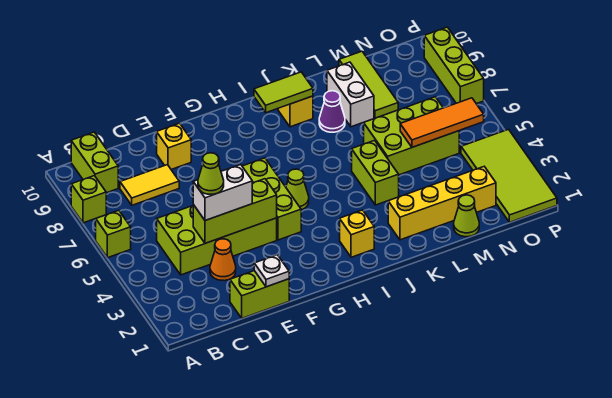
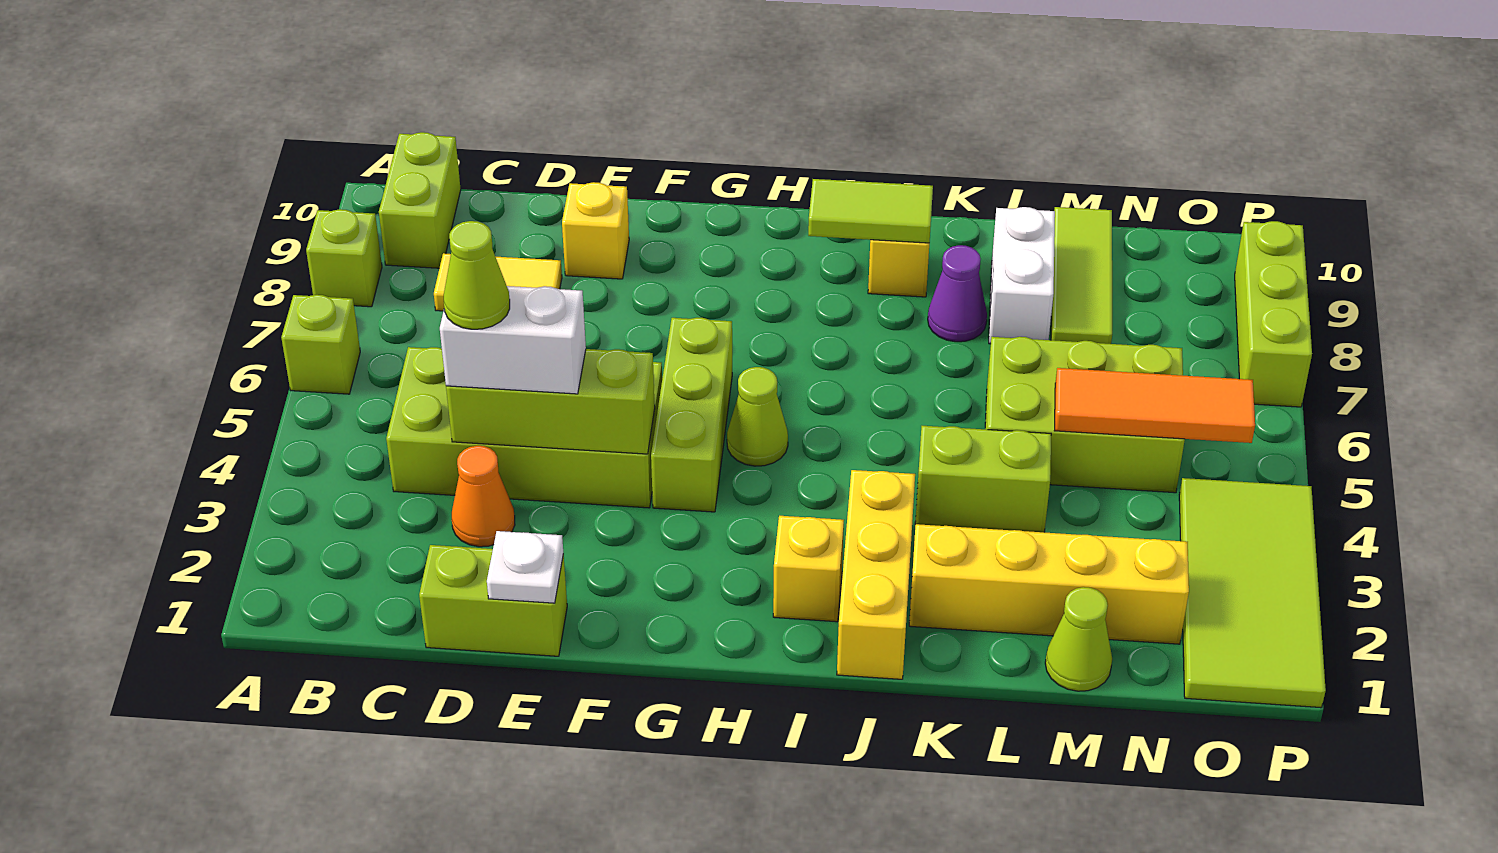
none -> yellow brick J1:J3 level 1
lime brick K4:K5 level 1 -> lime brick K4:L4 level 1

